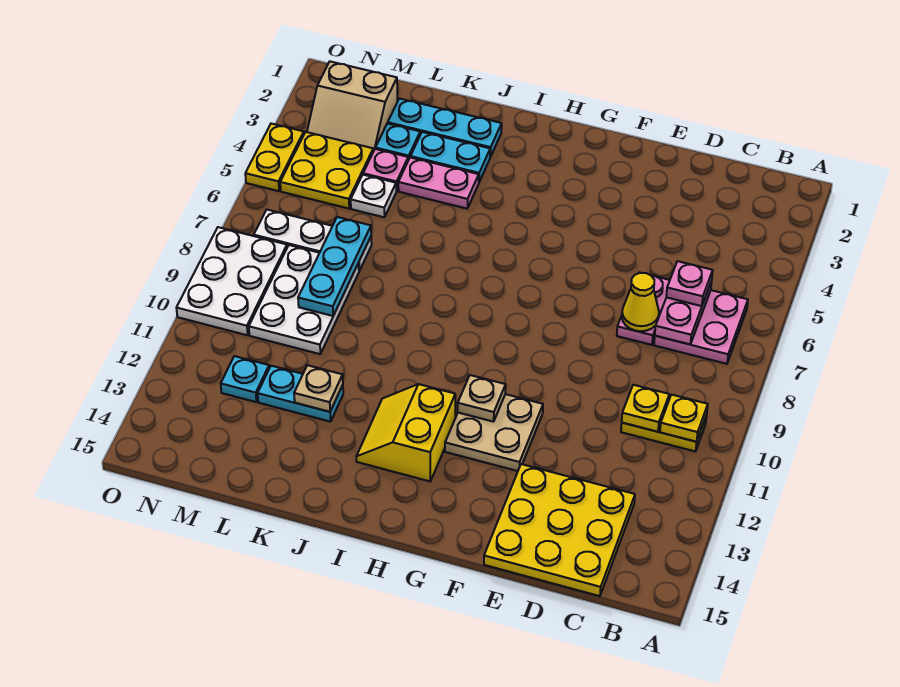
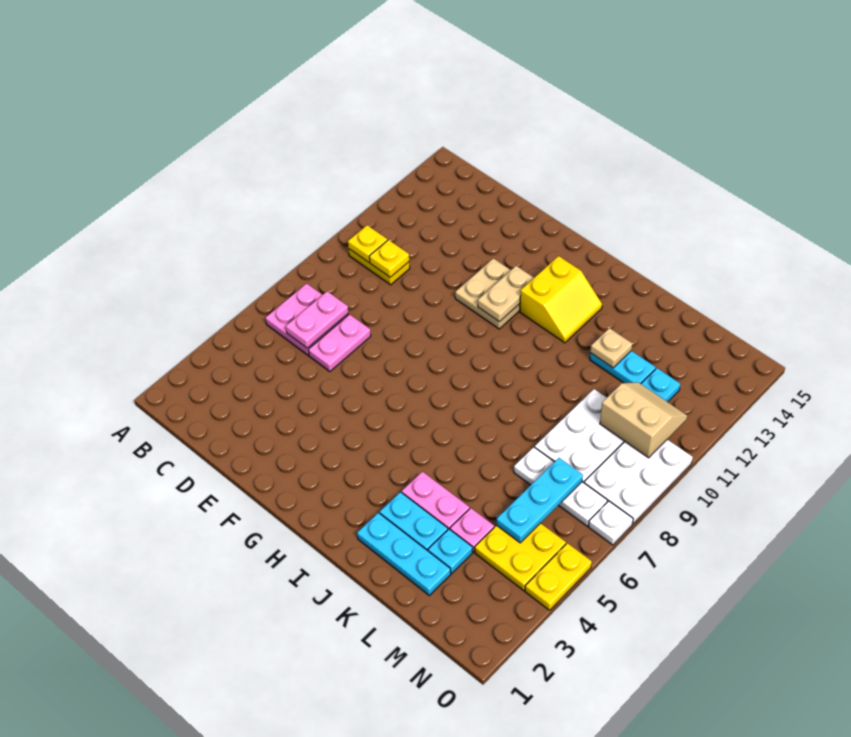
pink plate C6 level 3 -> none
yellow plate C13:E15 level 1 -> none
yellow cone D7 level 2 -> none
tan plate G11 level 2 -> tan plate G11:G12 level 2
white plate L5 level 1 -> white plate O7 level 1
cyan plate L7:L9 level 2 -> cyan plate M5:M7 level 2
tan slope M2:N3 level 1 top 2 -> tan slope M10:N11 level 2 top 10

